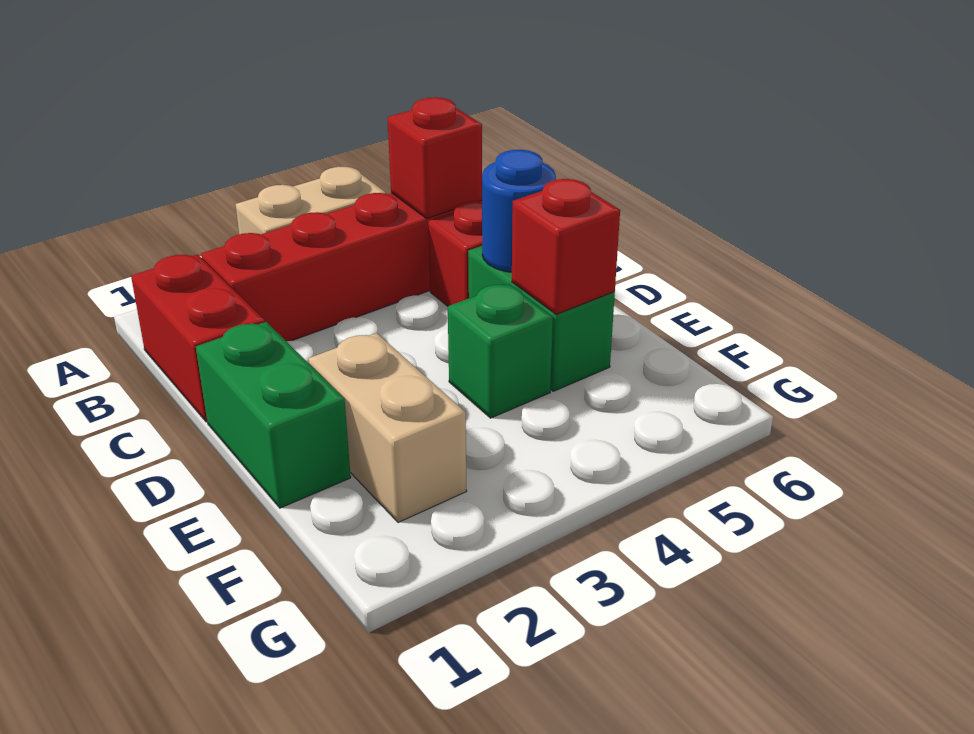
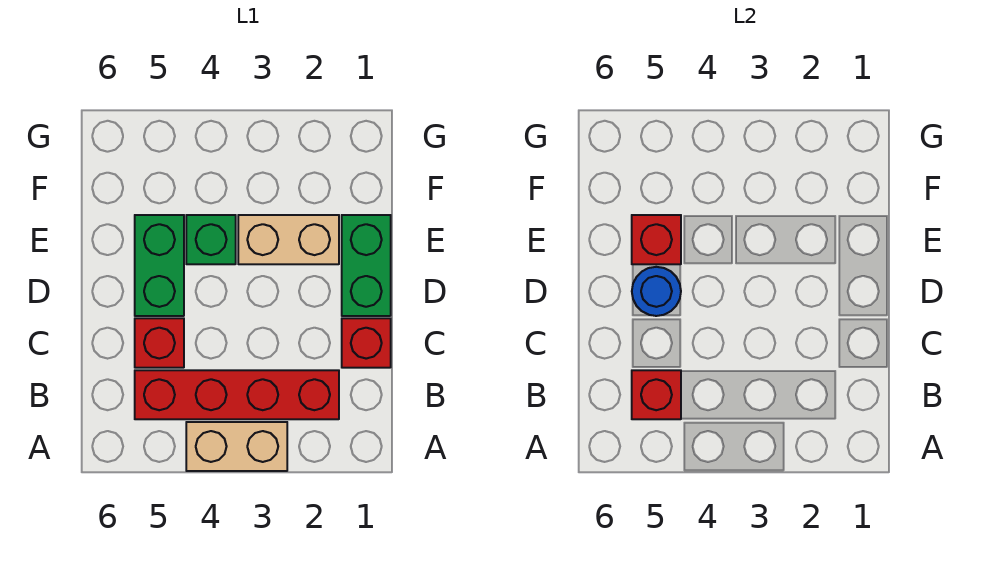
red brick B1:C1 level 1 -> red brick C1 level 1
tan brick E2:F2 level 1 -> tan brick E2:E3 level 1

